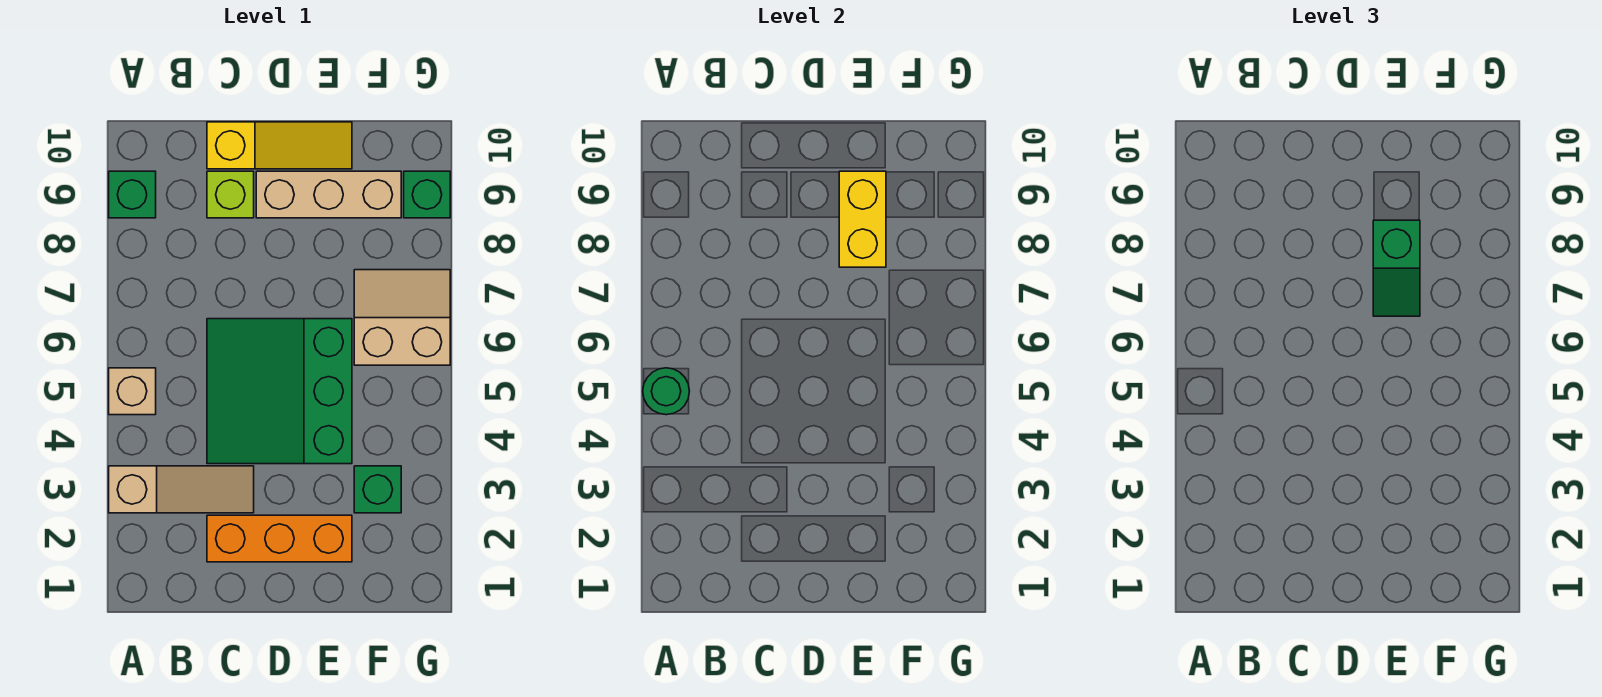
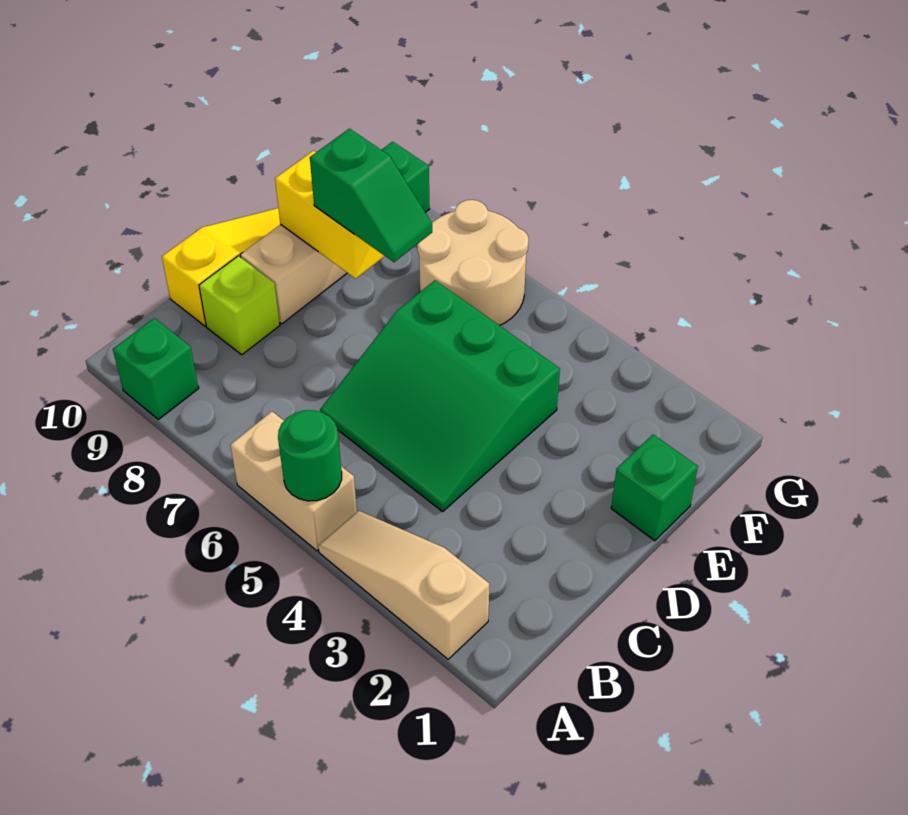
tan slope A3:C3 level 1 top A -> tan slope A2:A4 level 1 top 2
tan brick A5 level 1 -> tan brick A5:A6 level 1
orange brick C2:E2 level 1 -> none
green brick F3 level 1 -> green brick E1 level 1
tan slope F6:G7 level 1 top 6 -> tan round brick F6:G7 level 1

